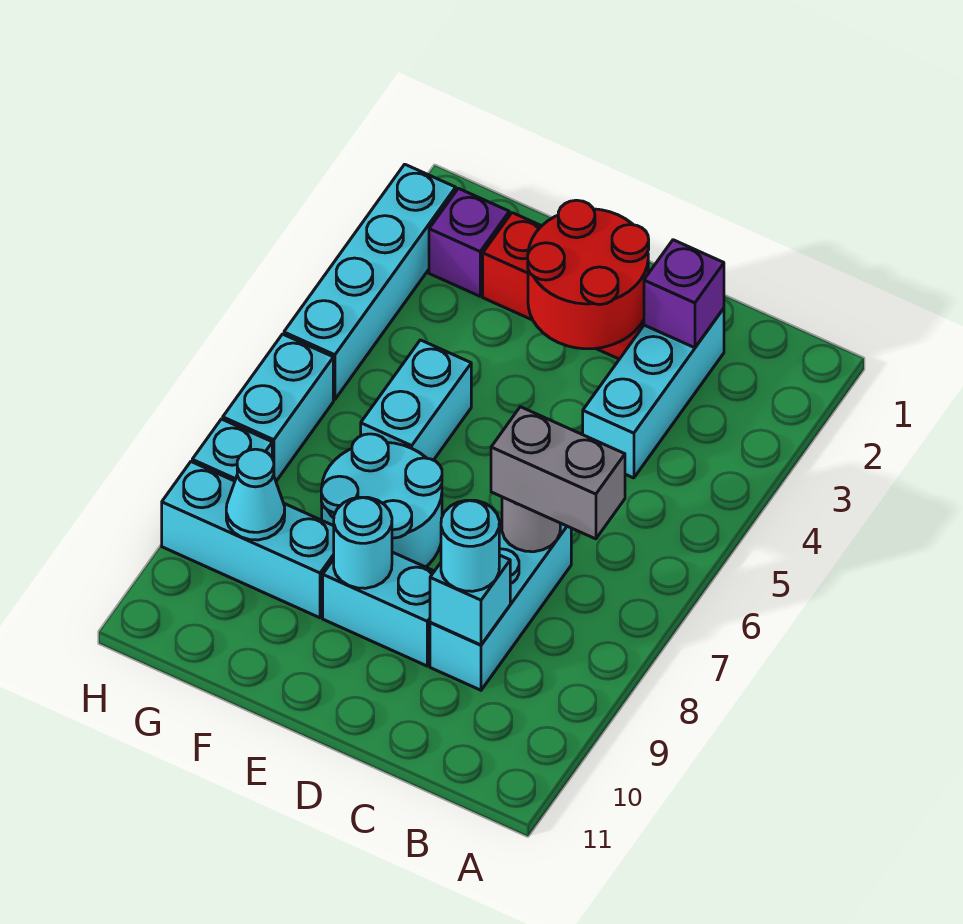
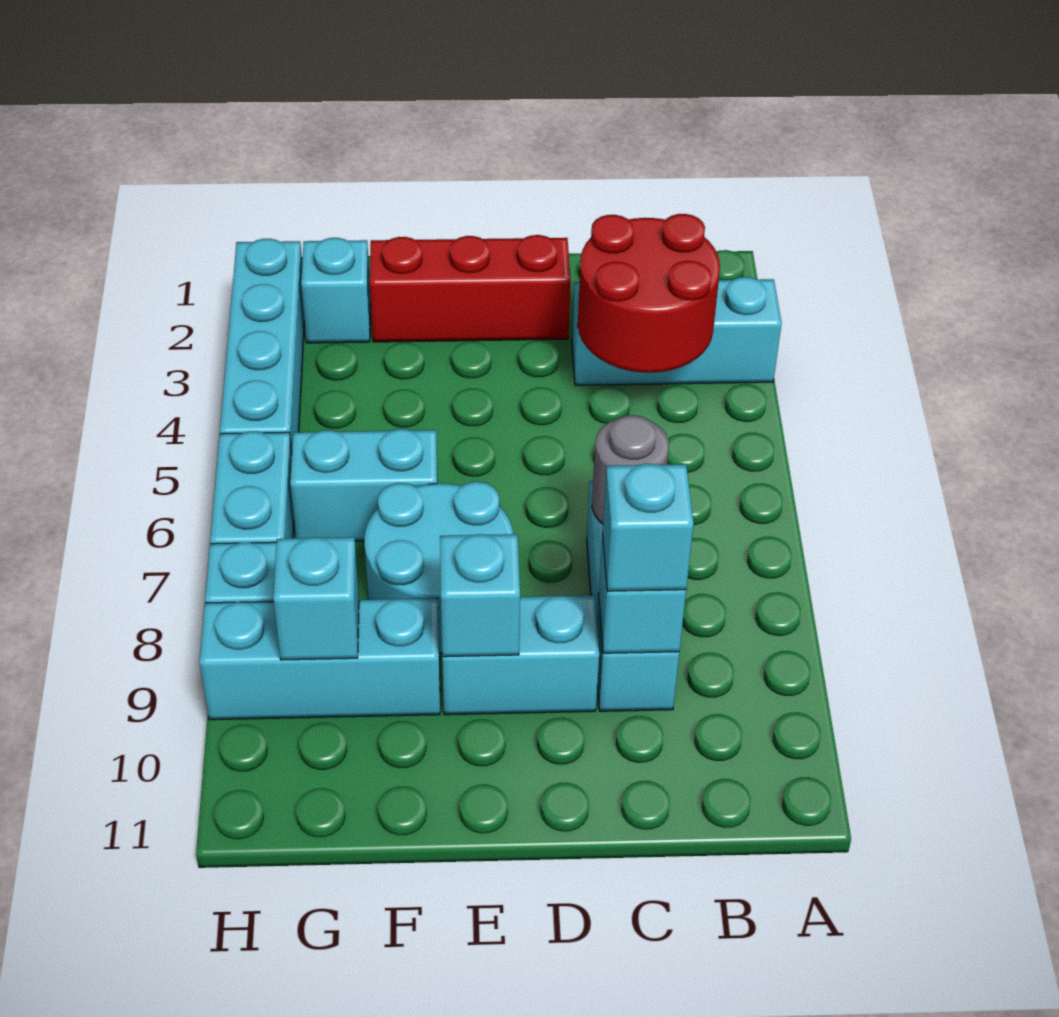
grey brick B7:C7 level 3 -> none
cyan brick C2:C4 level 1 -> cyan brick A3:C3 level 1
purple brick C2 level 2 -> none
cyan round brick C9 level 3 -> cyan brick C9 level 3
red round brick D2:E3 level 2 -> red round brick B3:C4 level 2
cyan round brick E9 level 2 -> cyan brick E9 level 2
cyan brick F5:F6 level 1 -> cyan brick F6:G6 level 1
purple brick G2 level 1 -> cyan brick G2 level 1
cyan cone G9 level 2 -> cyan brick G9 level 2

